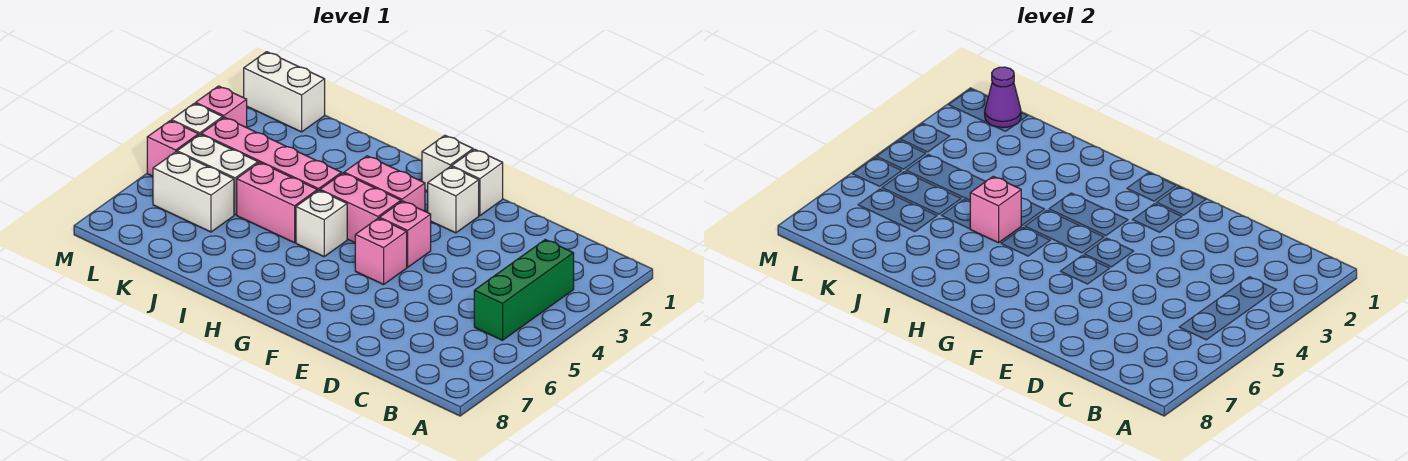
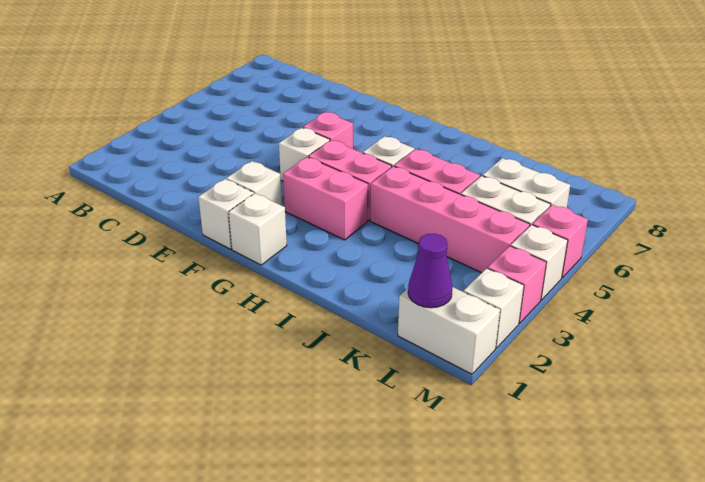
green brick B3:B5 level 1 -> none
pink brick F4 level 1 -> white brick F4 level 1
pink brick I5 level 2 -> none
none -> white brick M2 level 1

